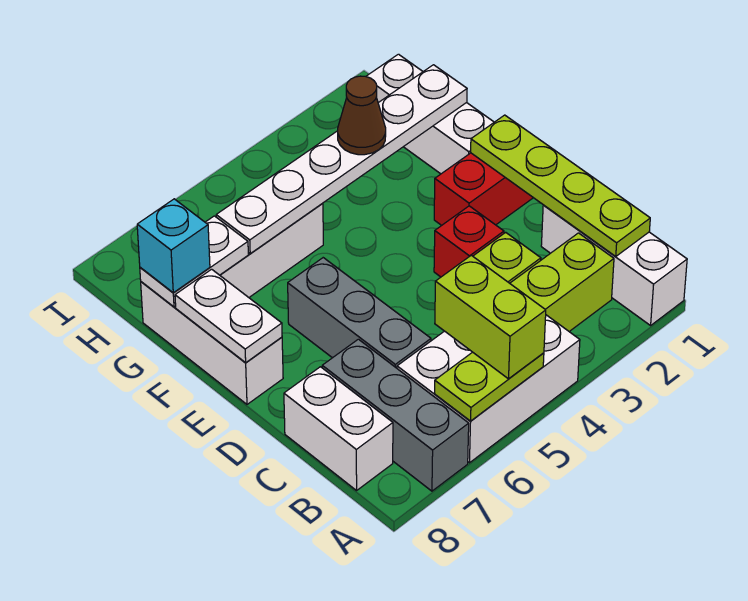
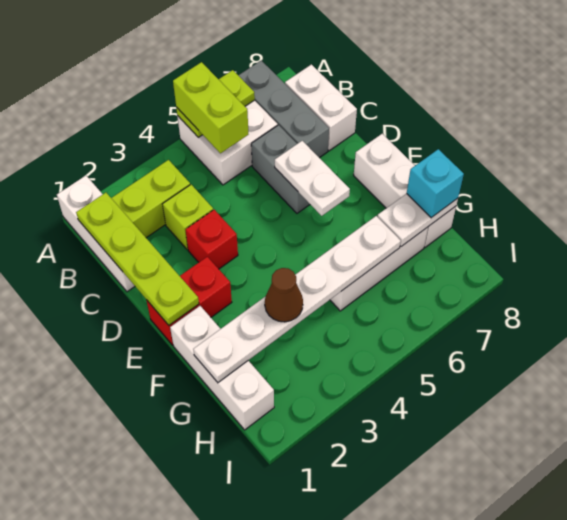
white brick A4:B6 level 1 -> white brick A5:B6 level 1
grey brick C6:E6 level 1 -> grey brick C6:D6 level 1
white plate E8:F8 level 2 -> white plate D6:E6 level 2

